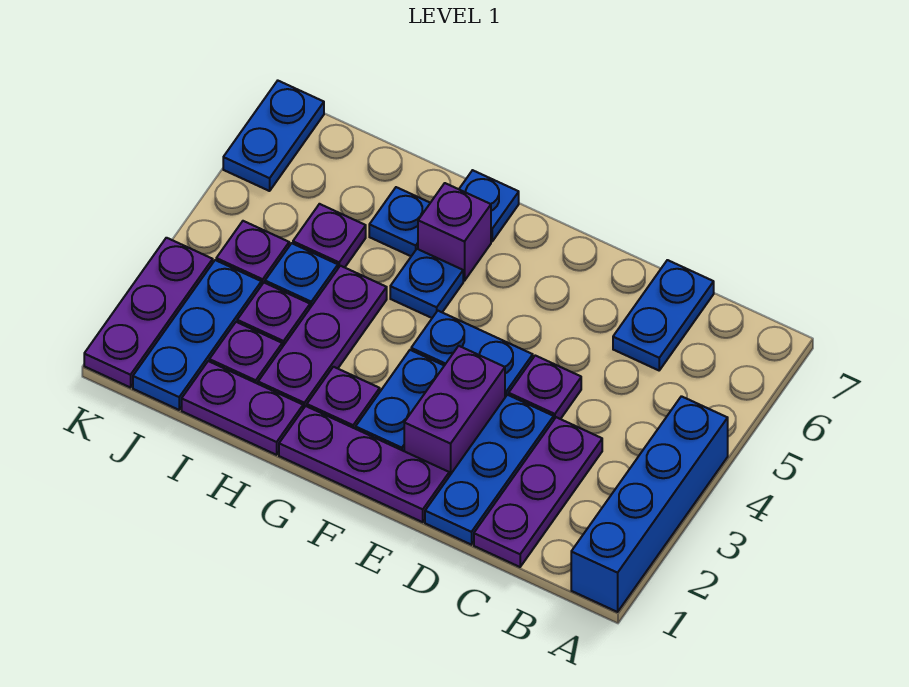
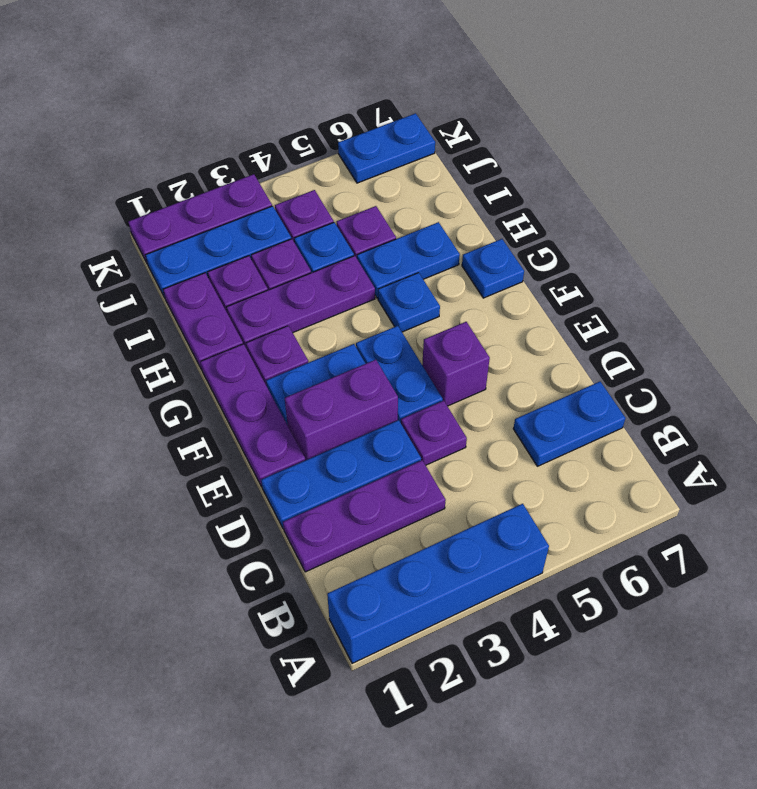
purple brick G6 level 1 -> purple brick E5 level 1
blue plate H6 level 1 -> blue plate H5:H6 level 1

